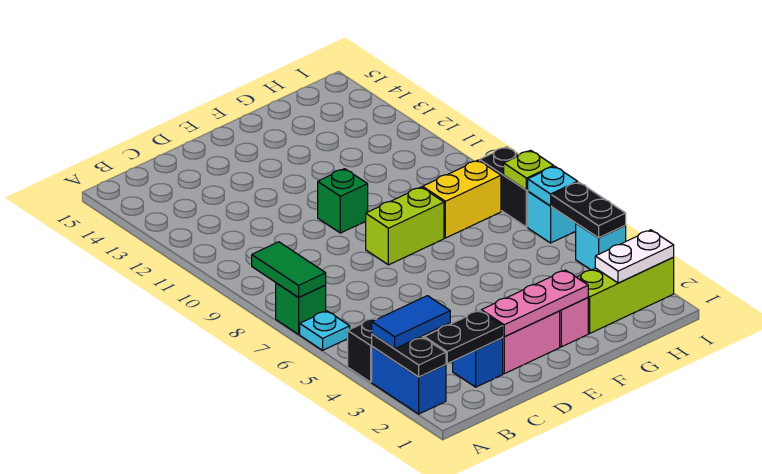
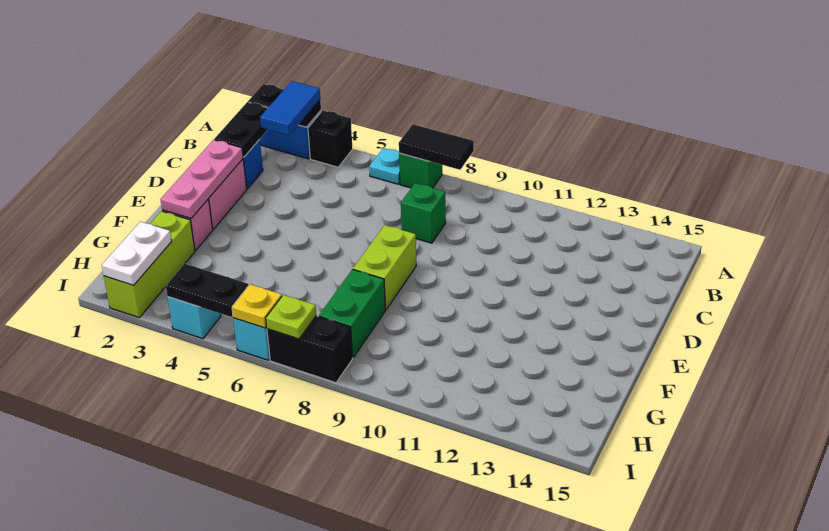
green tile A7:A8 level 2 -> black tile A7:A8 level 2
green brick E10 level 1 -> green brick C8 level 1
yellow brick G8:H8 level 1 -> green brick G8:H8 level 1
cyan plate I6 level 2 -> yellow plate I6 level 2

